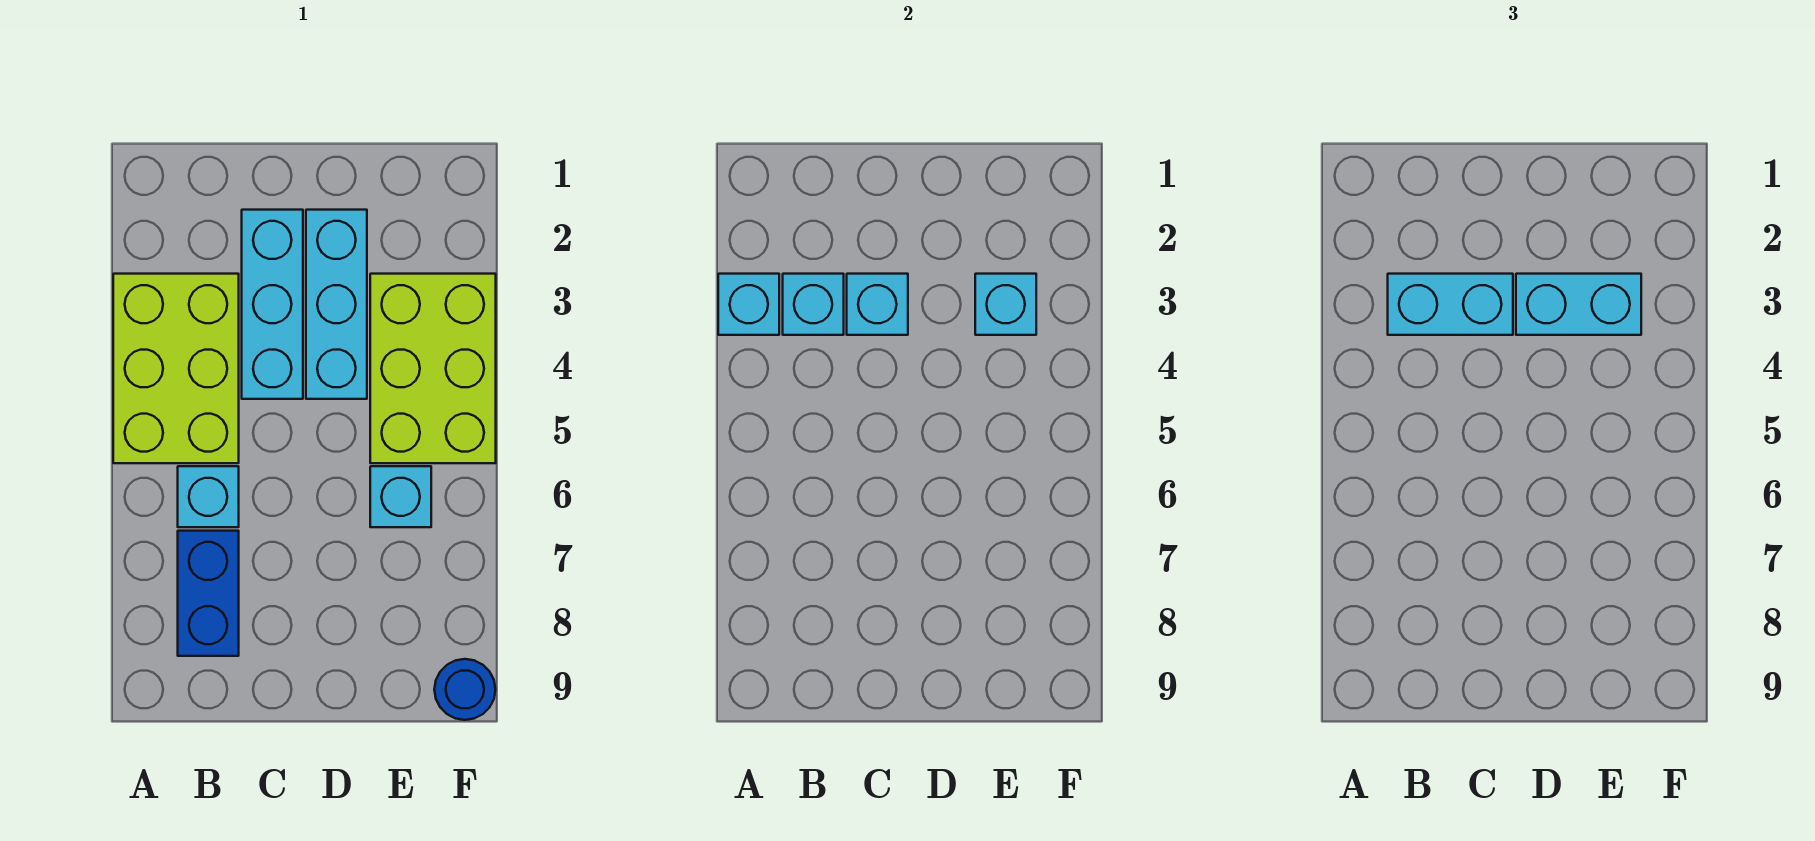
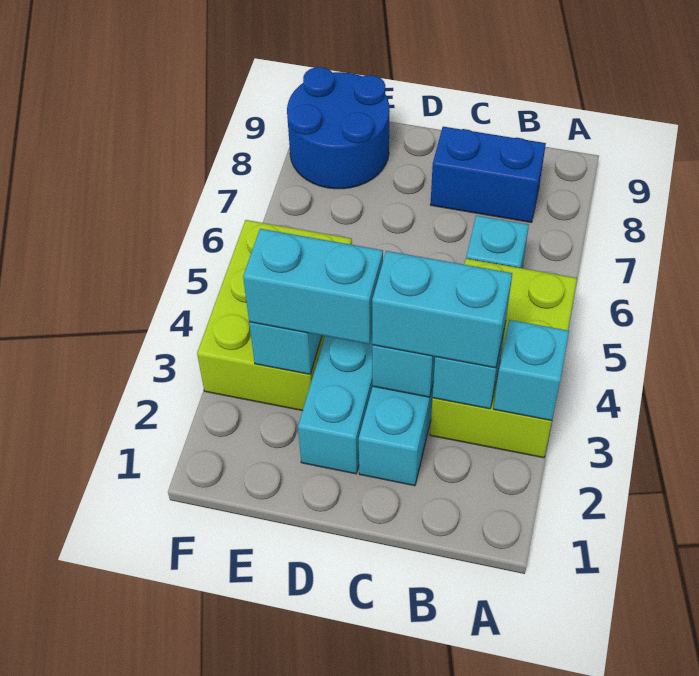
blue brick B7:B8 level 1 -> blue brick B8:C8 level 1
cyan brick E6 level 1 -> none
blue round brick F9 level 1 -> blue round brick E8:F9 level 1

